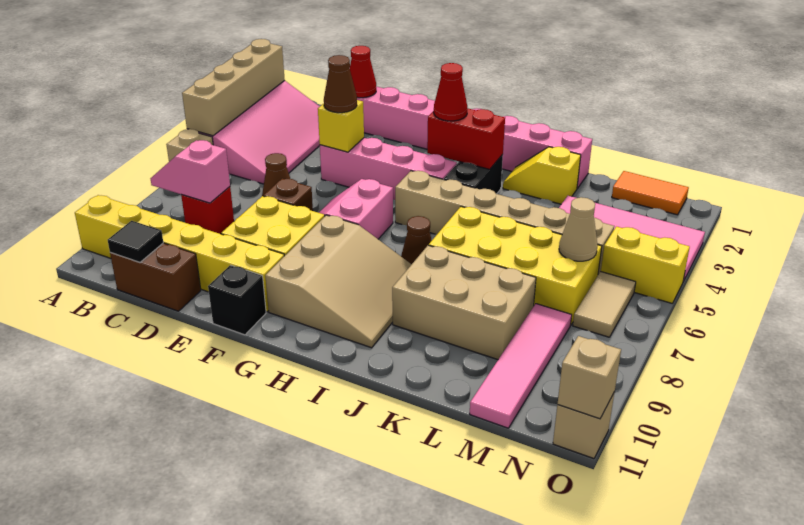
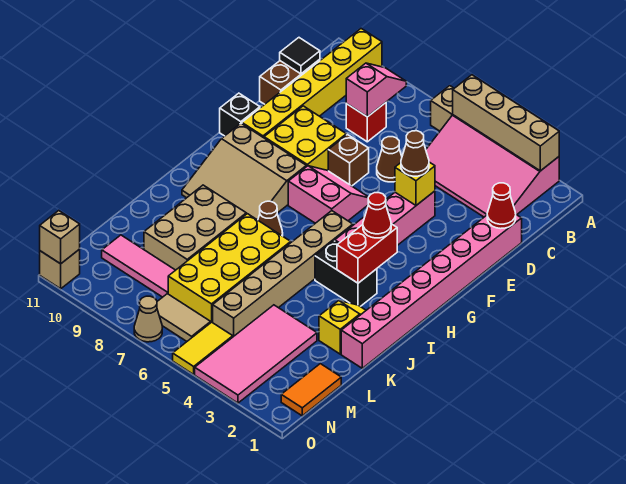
tan cone M6 level 2 -> tan cone O7 level 1
pink tile M8:M11 level 1 -> pink tile M8:M10 level 1
yellow brick N5:O5 level 1 -> yellow tile N5:O5 level 1

